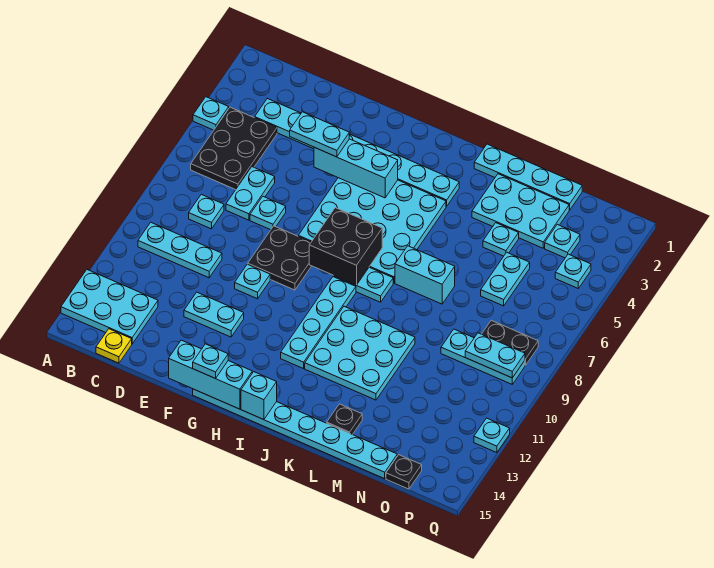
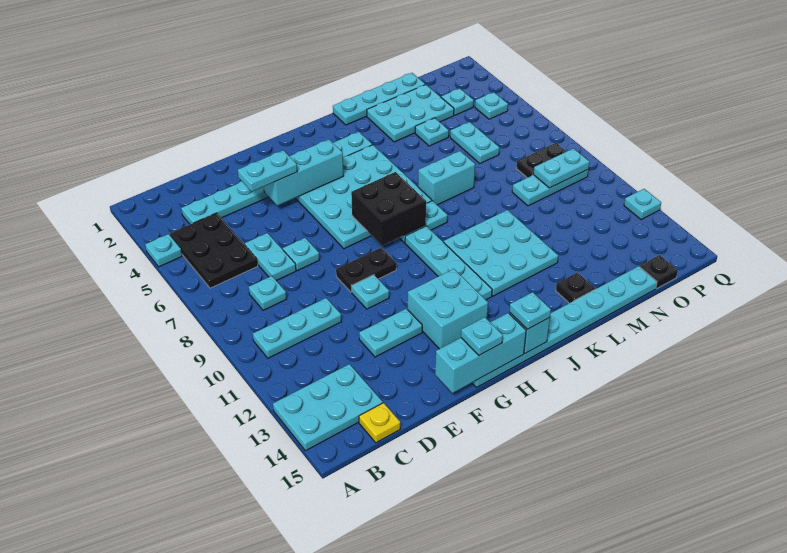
black plate F8:G9 level 1 -> black plate F9:G9 level 1
none -> cyan brick G12:H13 level 1
none -> cyan plate I15 level 3

